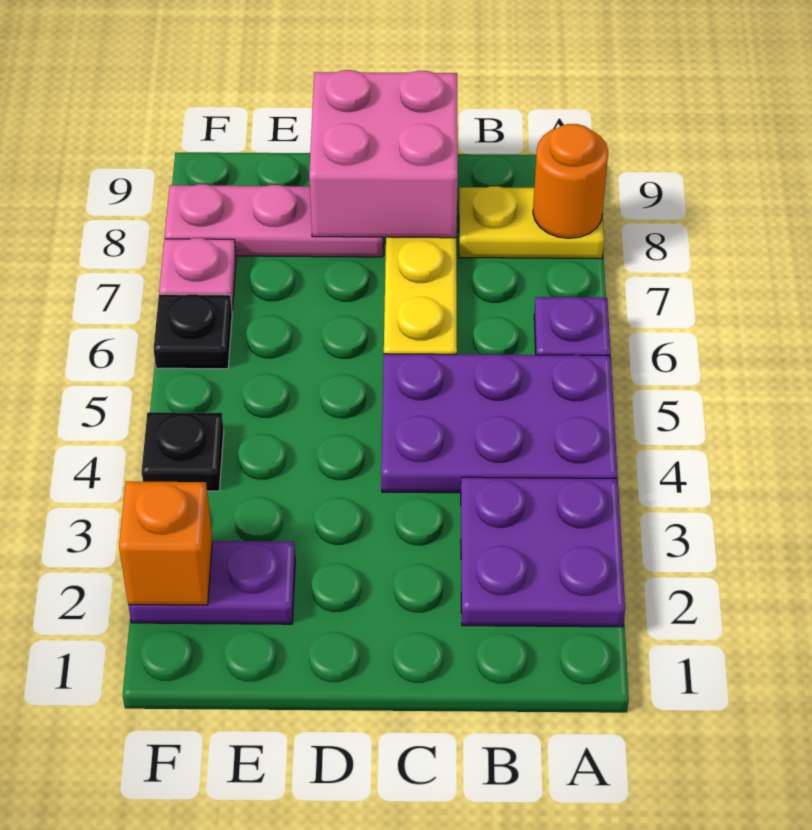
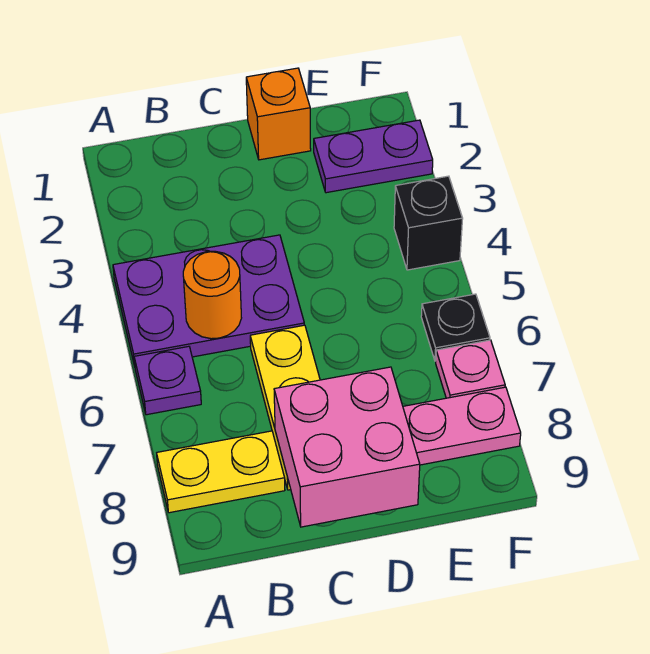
purple plate A2:B3 level 1 -> none
orange round brick A8 level 2 -> orange round brick B5 level 2
orange brick F2 level 2 -> orange brick D1 level 1
black plate F4 level 1 -> black brick F4 level 1

